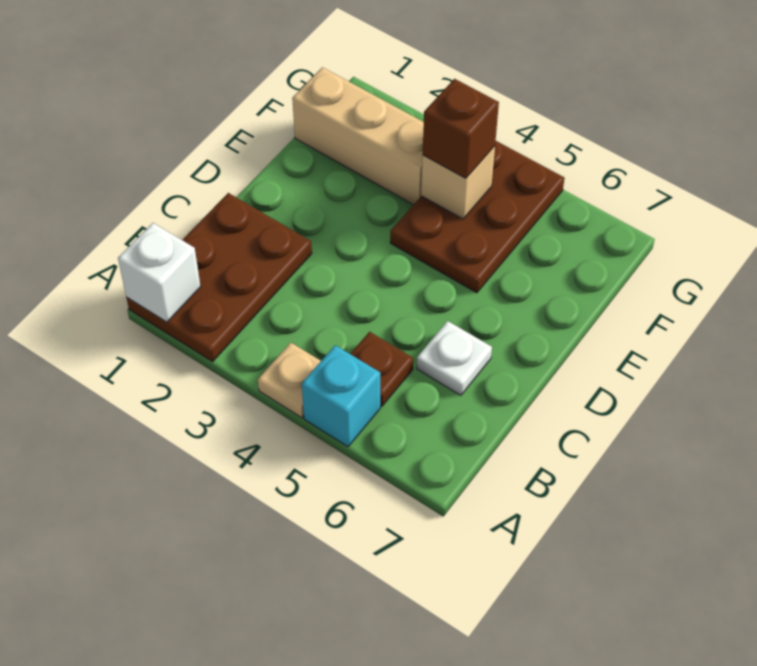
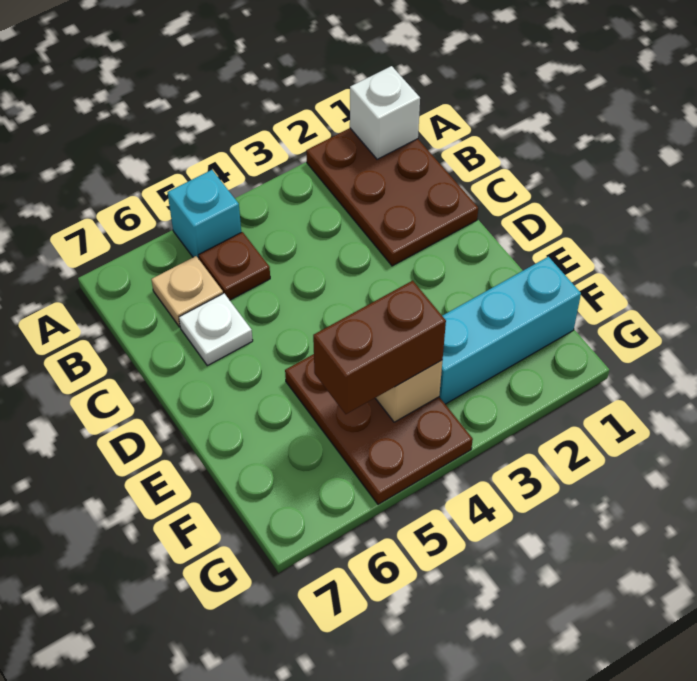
tan plate A4 level 1 -> tan plate B6 level 1
tan brick F1:F3 level 1 -> cyan brick F1:F3 level 1
brown brick F4 level 3 -> brown brick F4:F5 level 3

